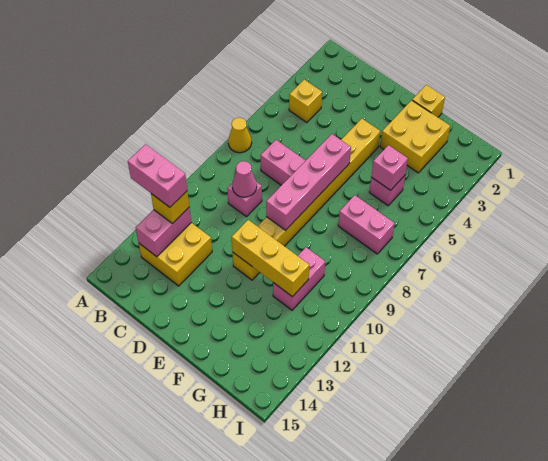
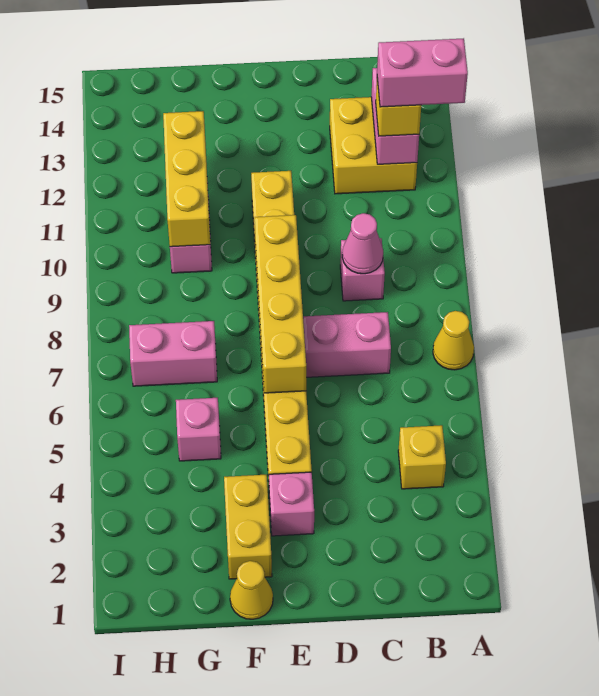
pink brick E6:E9 level 2 -> yellow brick E6:E9 level 2
yellow brick E11:G11 level 2 -> yellow brick G10:G12 level 2
yellow brick F1 level 1 -> yellow cone F1 level 1
yellow brick F2:G3 level 1 -> yellow brick F2:F3 level 1
pink brick G5 level 2 -> pink brick E3 level 1

